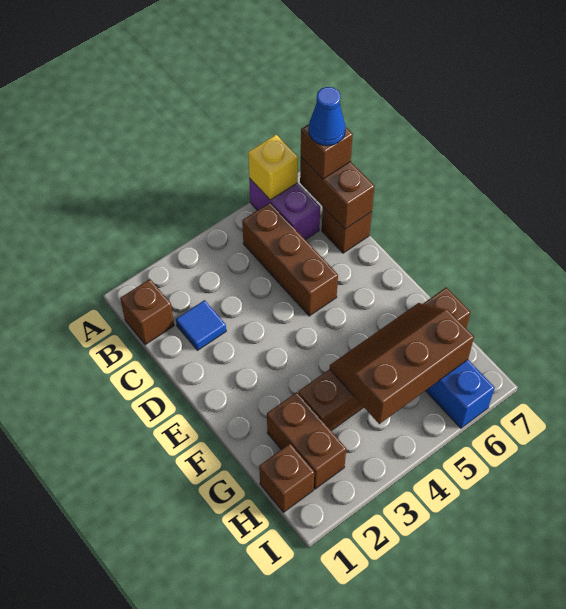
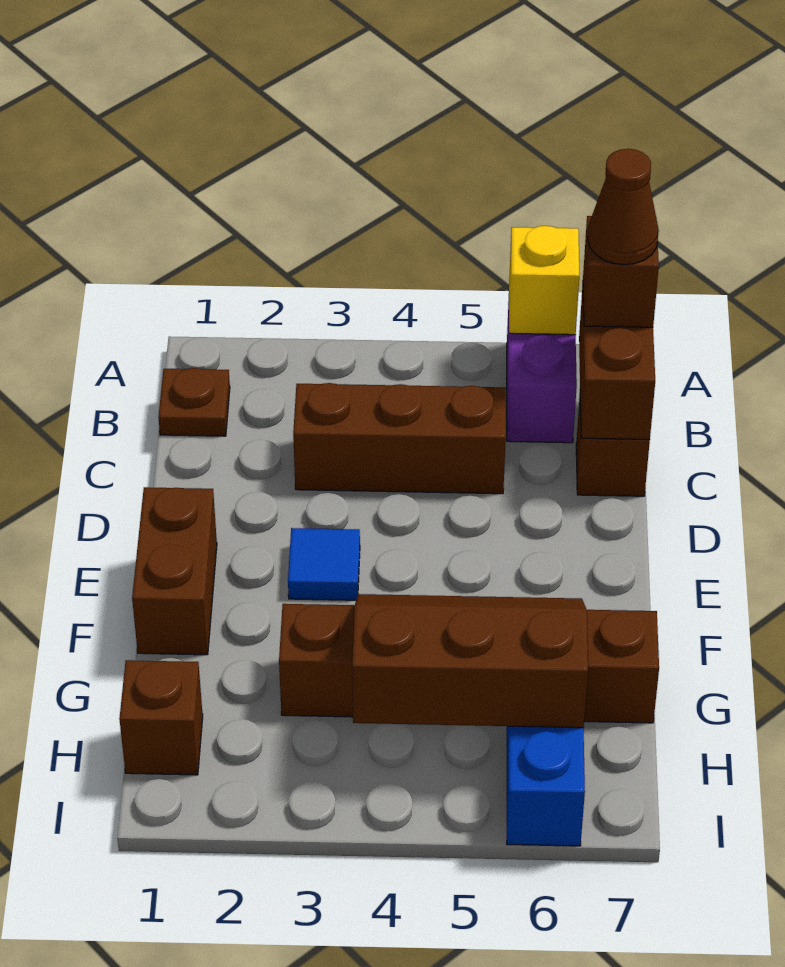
brown brick B1 level 1 -> brown plate B1 level 1
brown brick B5:D5 level 1 -> brown brick C3:C5 level 1
blue cone B7 level 4 -> brown cone B7 level 4
blue tile C2 level 1 -> blue tile E3 level 1
brown brick G2:H2 level 1 -> brown brick E1:F1 level 1

